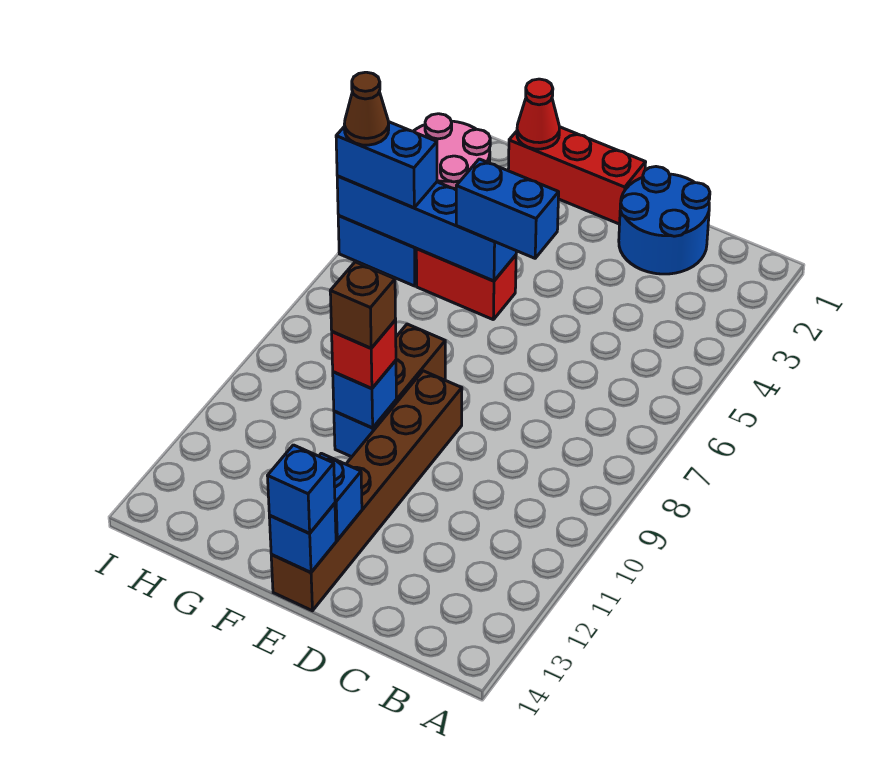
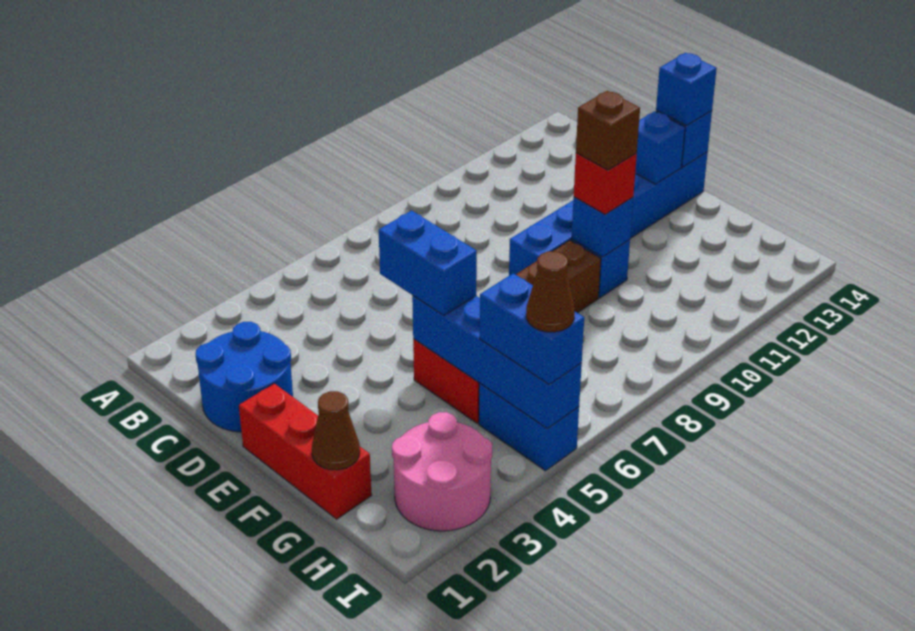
brown brick E9:E14 level 1 -> blue brick E9:E14 level 1
red cone G1 level 2 -> brown cone G1 level 2

